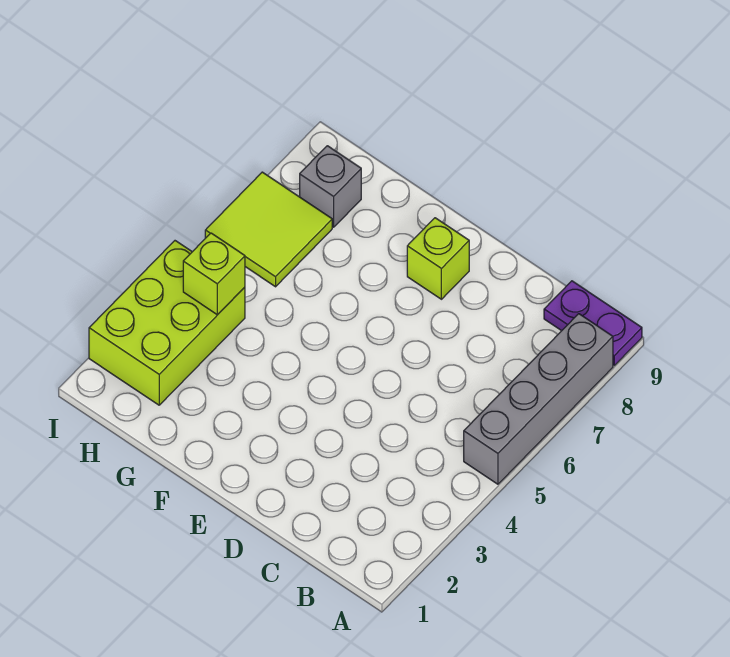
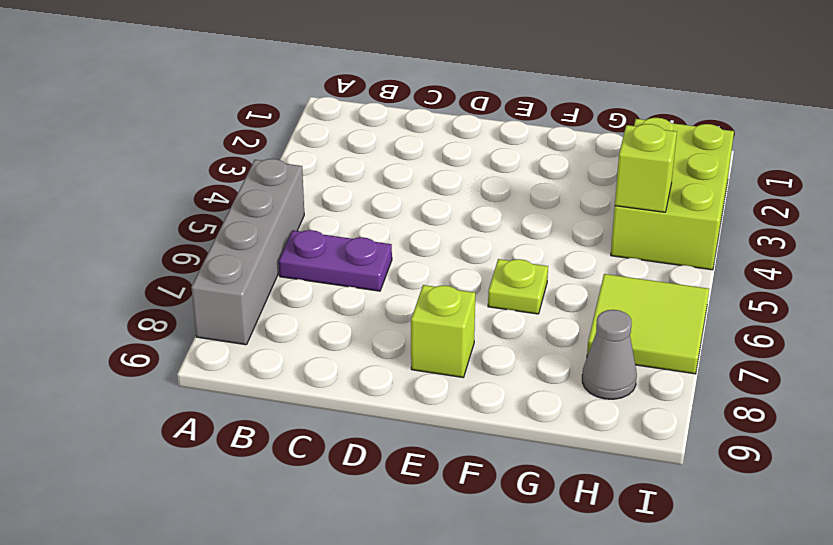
purple plate A9:B9 level 1 -> purple plate B6:C6 level 1
none -> lime plate F6 level 1
grey brick H8 level 1 -> grey cone H8 level 1

